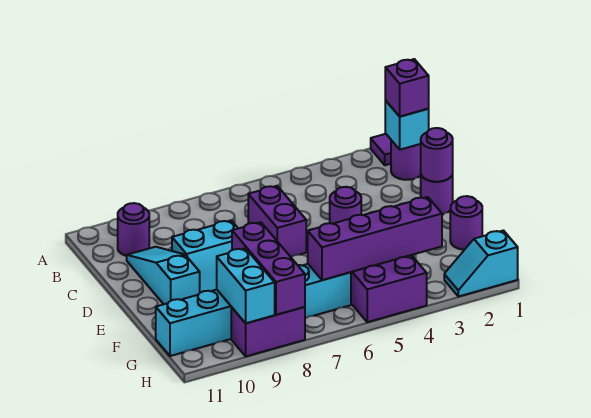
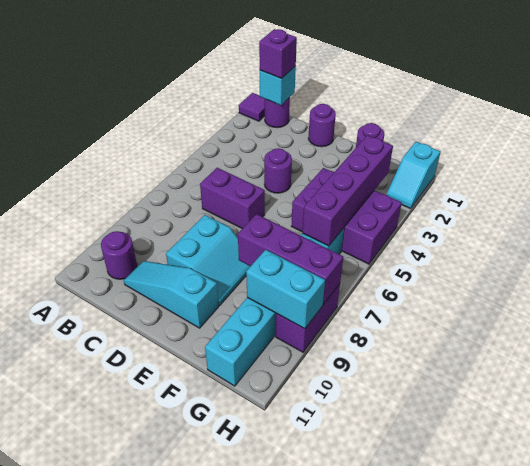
purple round brick D1 level 2 -> none

